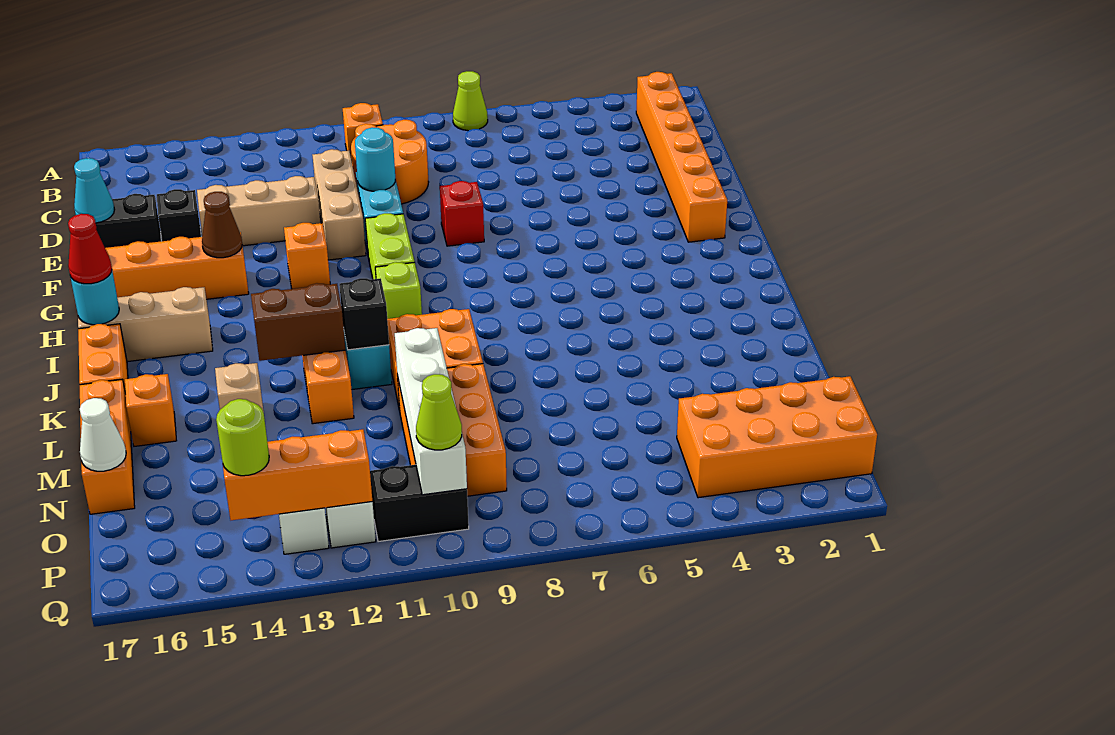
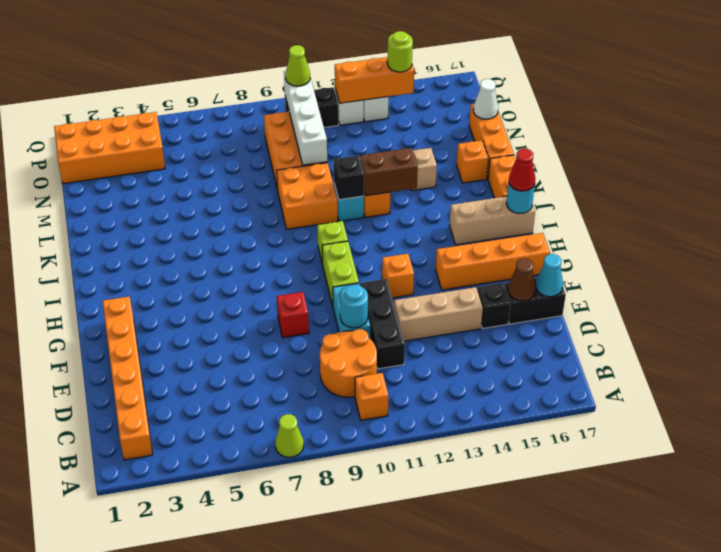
tan brick D11:F11 level 1 -> black brick D11:F11 level 1
brown cone G14 level 2 -> brown cone E16 level 2

